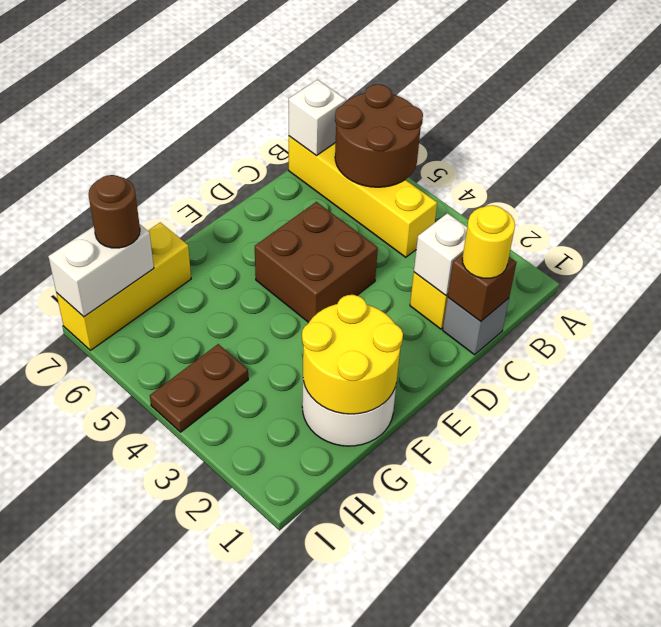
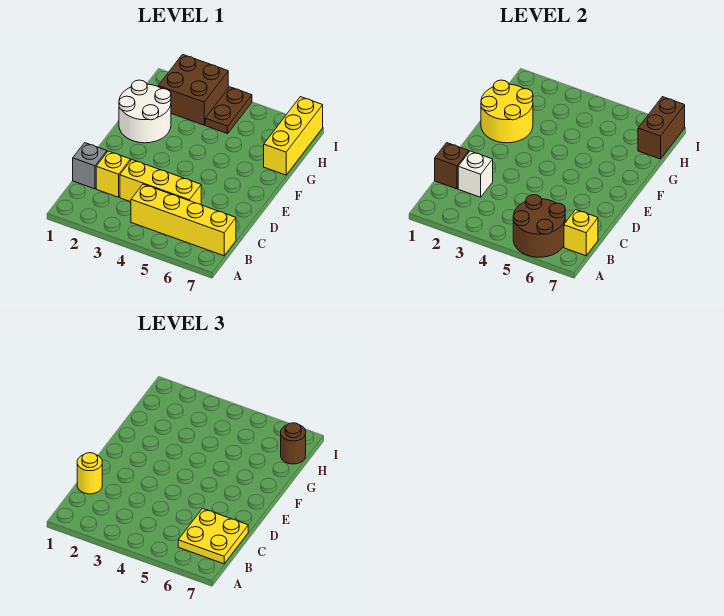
none -> yellow plate B6:C7 level 3
white brick B7 level 2 -> yellow brick B7 level 2
none -> yellow brick C3:C5 level 1
brown brick D4:E5 level 1 -> brown brick H2:I3 level 1
white brick H7:I7 level 2 -> brown brick H7:I7 level 2

